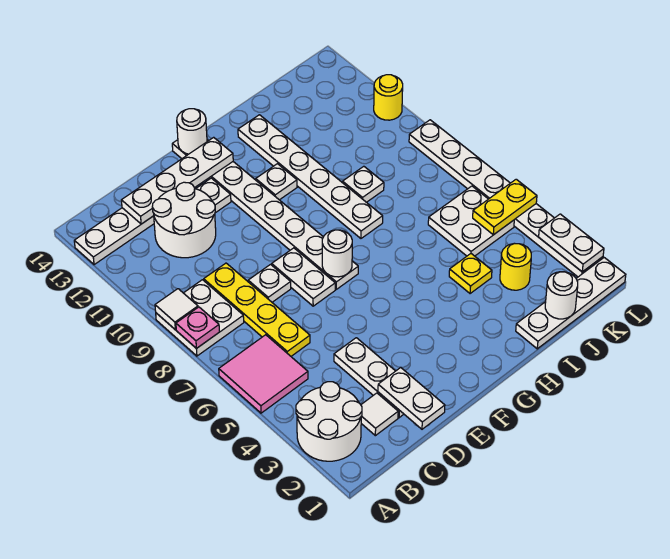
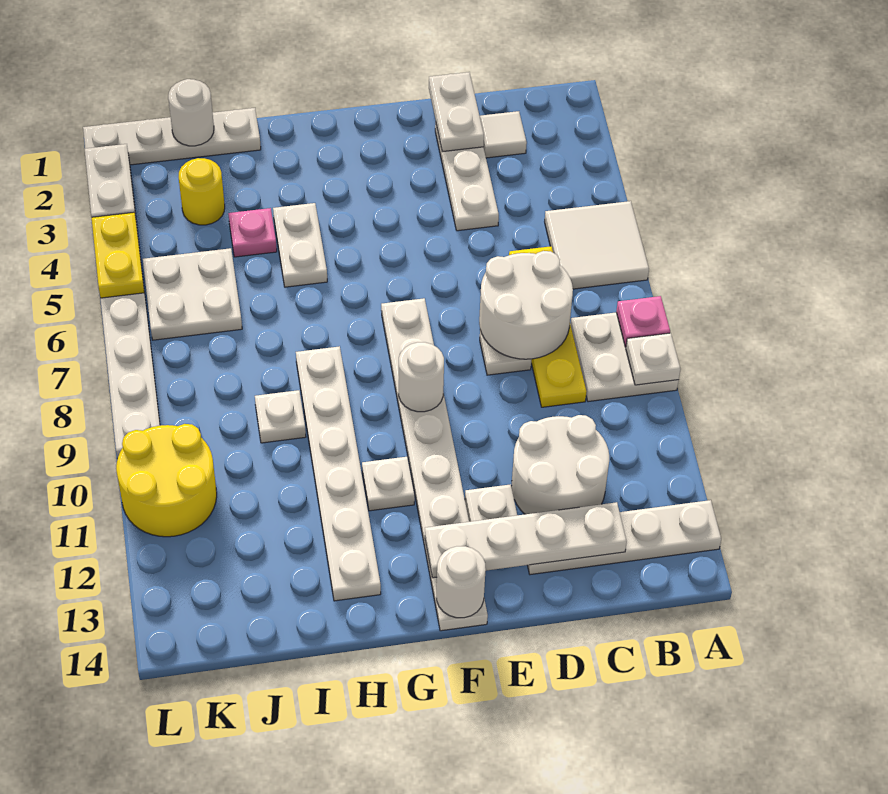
white round brick A2:B3 level 1 -> white round brick C7:D8 level 2
pink tile A5:B6 level 1 -> white tile A5:B6 level 1
white tile A9 level 2 -> white plate A9 level 2
white plate E7:E8 level 1 -> white plate H4:H5 level 1
white round brick F7 level 2 -> white round brick F9 level 2
yellow plate I4 level 1 -> pink plate I4 level 1
yellow plate K5:L5 level 2 -> yellow plate L4:L5 level 2
yellow round brick L11 level 1 -> yellow round brick K10:L11 level 1

